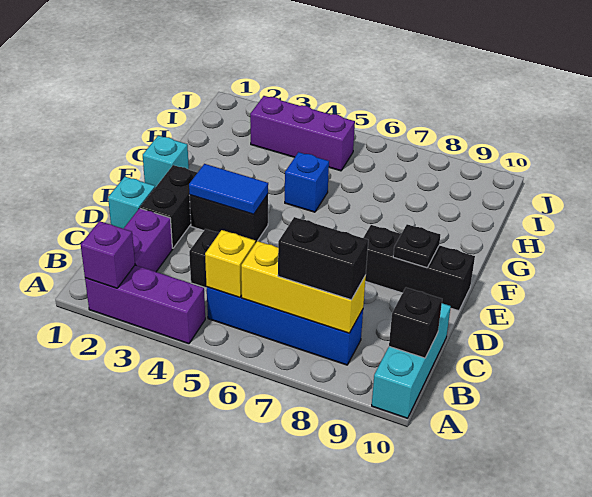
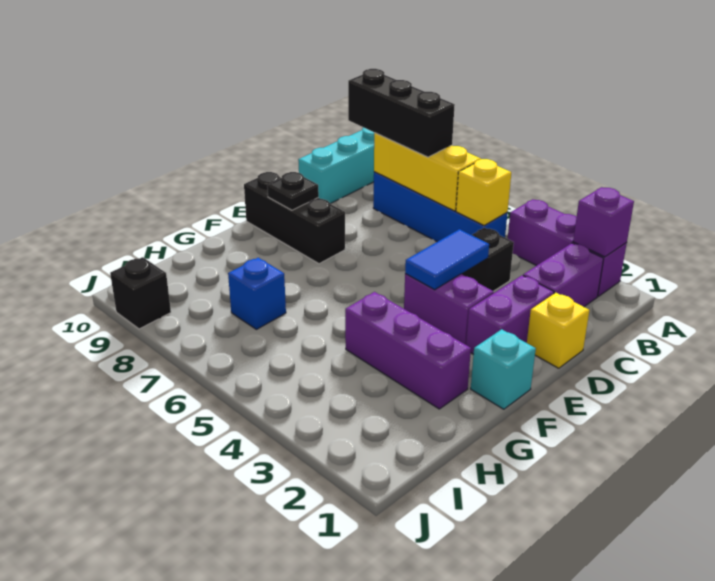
black brick B7:B8 level 3 -> black brick B7:B9 level 3
black brick B10 level 2 -> black brick J9 level 1
cyan brick D1 level 1 -> yellow brick D1 level 1
black brick D2:E2 level 1 -> purple brick D2:E2 level 1
black brick E3:E4 level 1 -> purple brick E3:E4 level 1
blue tile E3:E4 level 2 -> blue tile D4:E4 level 2
blue brick G5 level 1 -> blue brick H7 level 1
purple brick I3:I5 level 1 -> purple brick G2:G4 level 1

